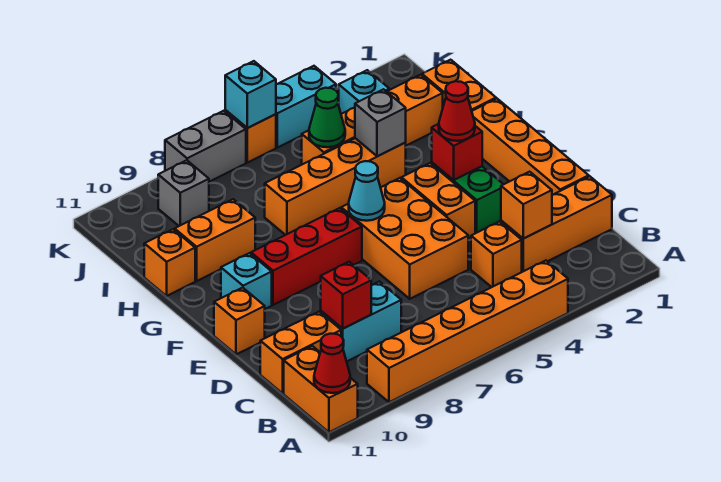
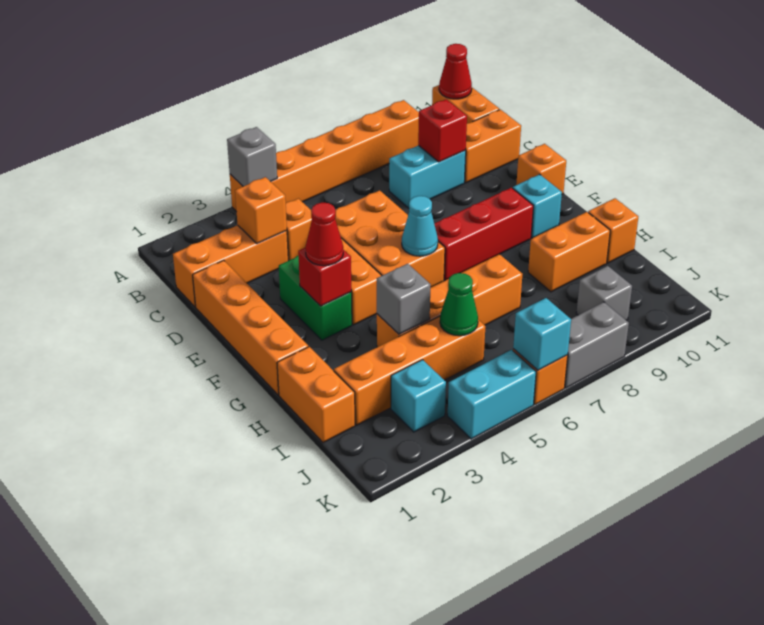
none -> grey brick A4 level 2

